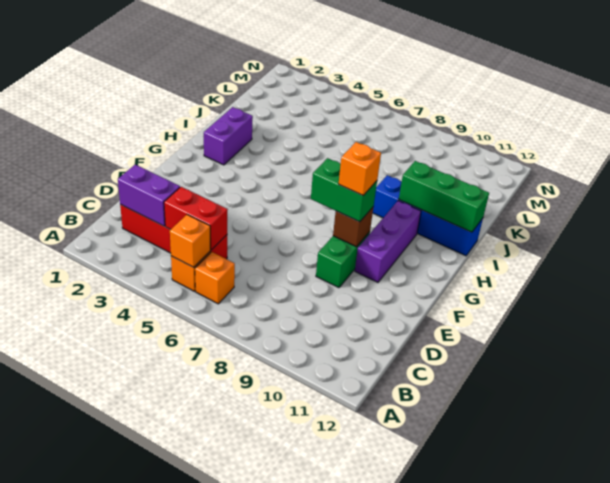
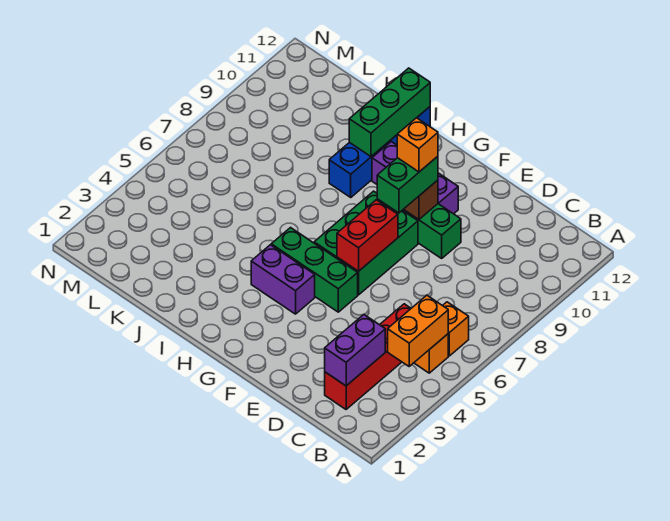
orange brick B5 level 2 -> orange brick B4:B5 level 2
red brick C4:C5 level 2 -> red brick F6:F7 level 2
none -> green brick F5:H5 level 1
none -> green brick F6:G8 level 1
purple brick H2:I2 level 1 -> purple brick G4:H4 level 1

